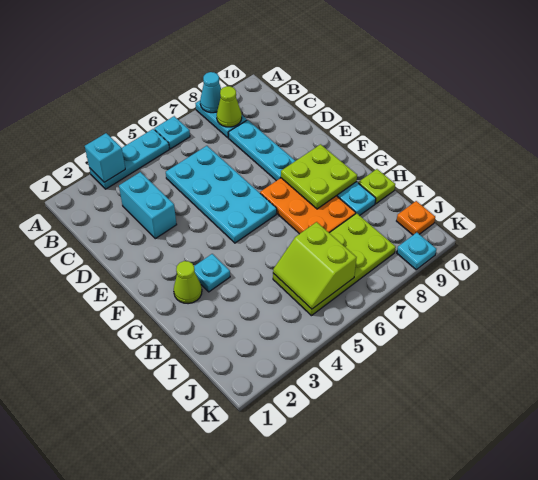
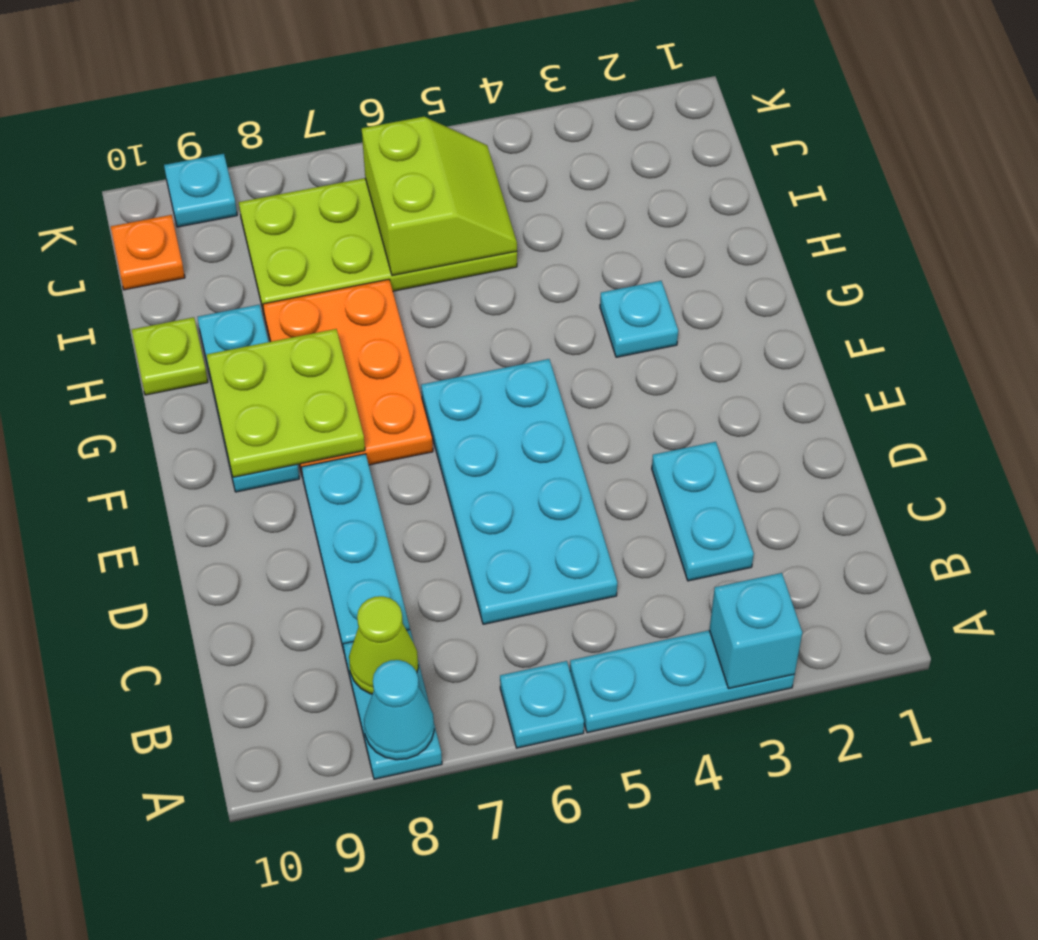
cyan brick C3:D3 level 1 -> cyan plate C3:D3 level 1
lime cone G2 level 1 -> none

